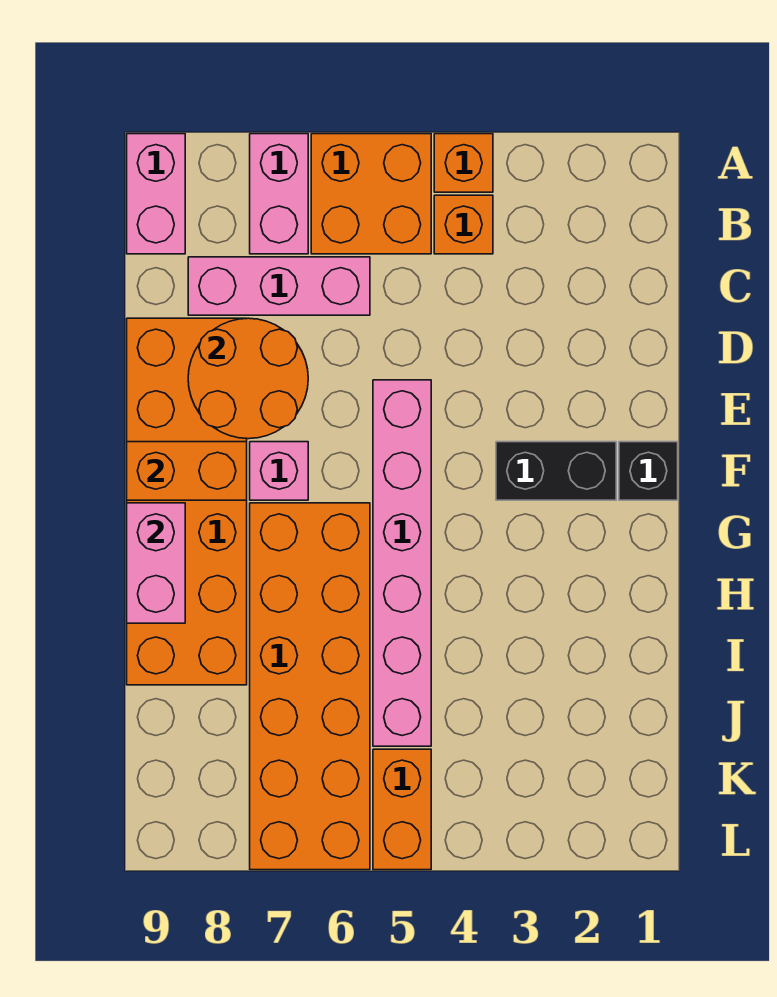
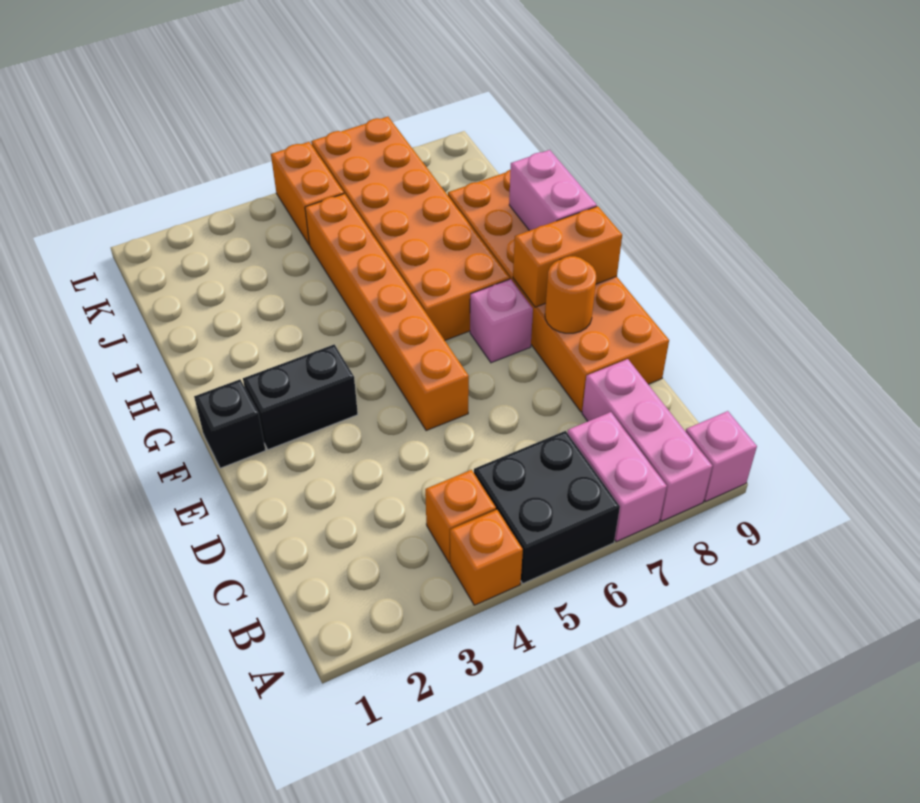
orange brick A5:B6 level 1 -> black brick A5:B6 level 1
pink brick A9:B9 level 1 -> pink brick A9 level 1
pink brick C6:C8 level 1 -> pink brick A8:C8 level 1
orange round brick D7:E8 level 2 -> orange round brick E8 level 2
pink brick E5:J5 level 1 -> orange brick E5:J5 level 1

